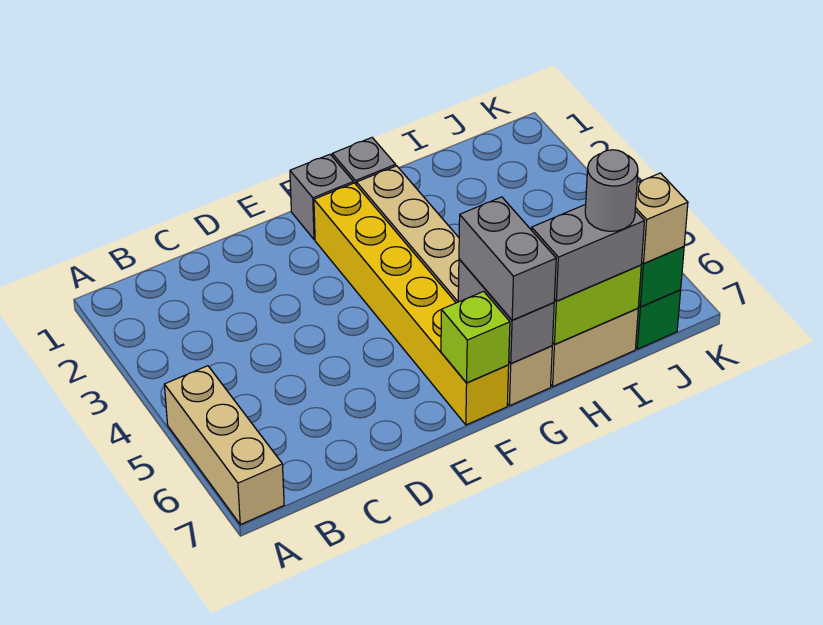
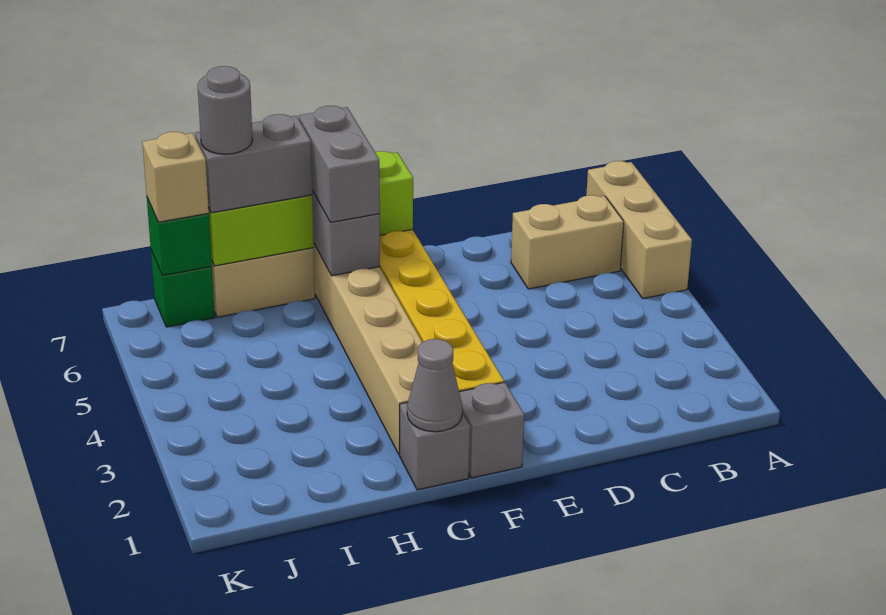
none -> tan brick B6:C6 level 1
none -> grey cone G1 level 2

